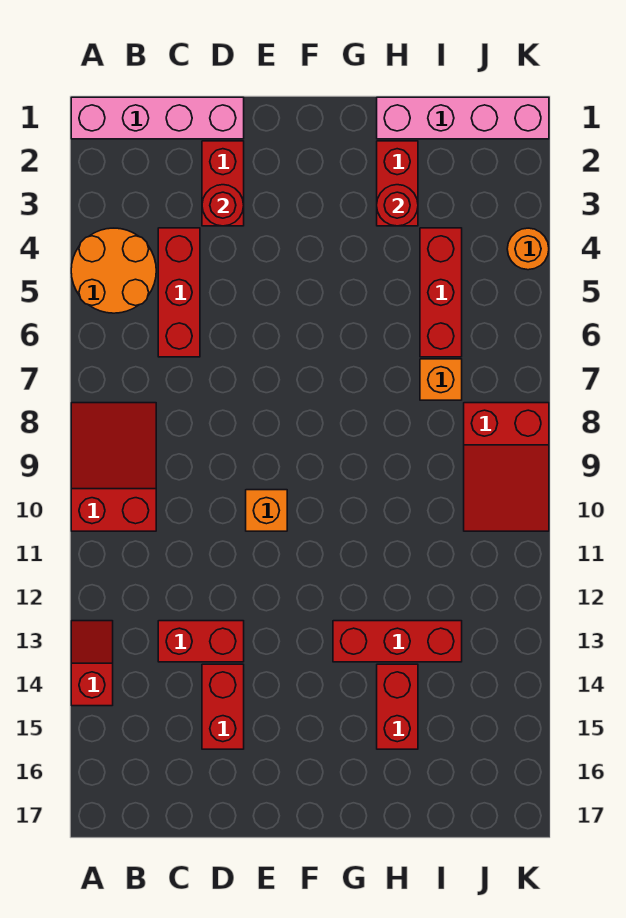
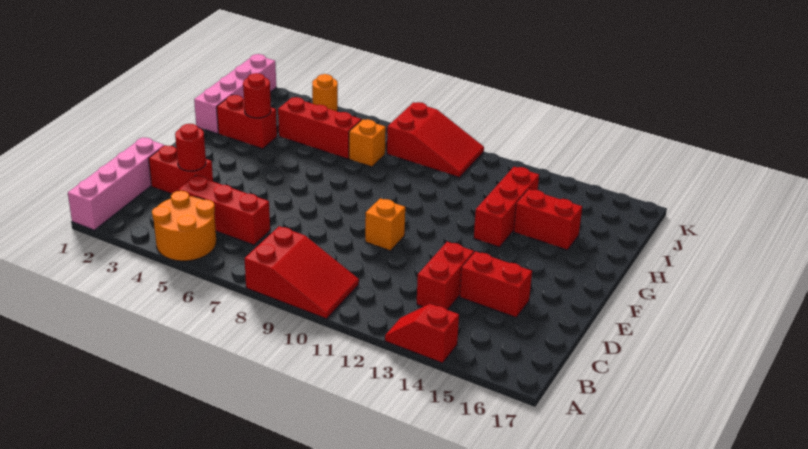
red slope A8:B10 level 1 top 10 -> red slope A8:B10 level 1 top 8

